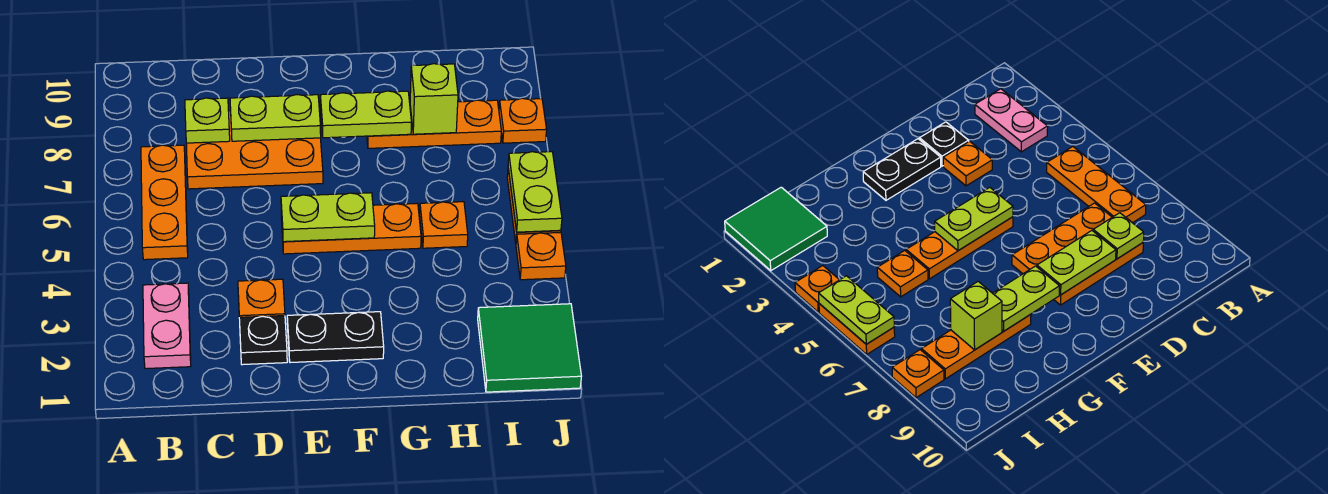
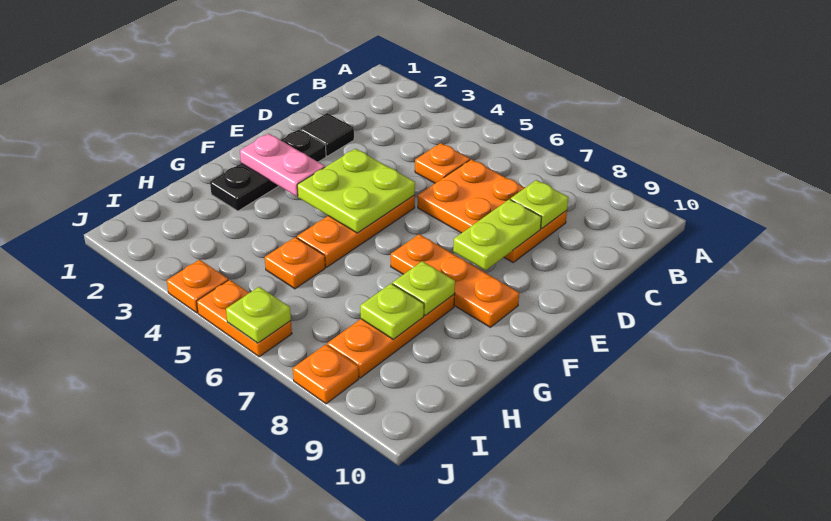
pink plate B2:B3 level 1 -> pink plate F2:F3 level 2
orange plate B5:B7 level 1 -> orange plate F7:F9 level 1
orange plate C7:E8 level 1 -> orange plate C6:D8 level 1
black plate D2 level 1 -> black tile D2 level 1
orange plate D3 level 1 -> orange plate C5 level 1
black plate E2:F2 level 1 -> black plate E2:G2 level 1
lime plate E5:F5 level 2 -> lime plate E4:F5 level 2
lime plate F8:G8 level 2 -> lime plate G8 level 2
lime brick H8 level 2 -> lime plate H8 level 2
green tile I1:J2 level 1 -> none
lime plate J5:J6 level 2 -> lime plate J6 level 2

